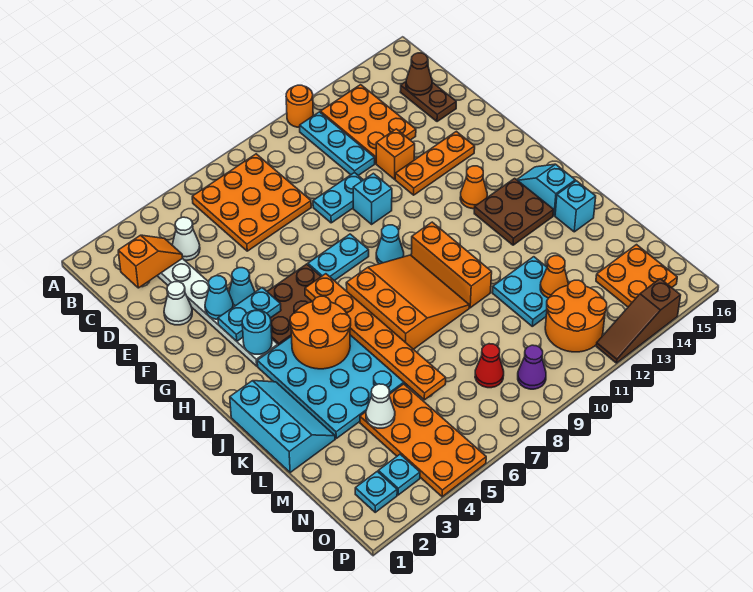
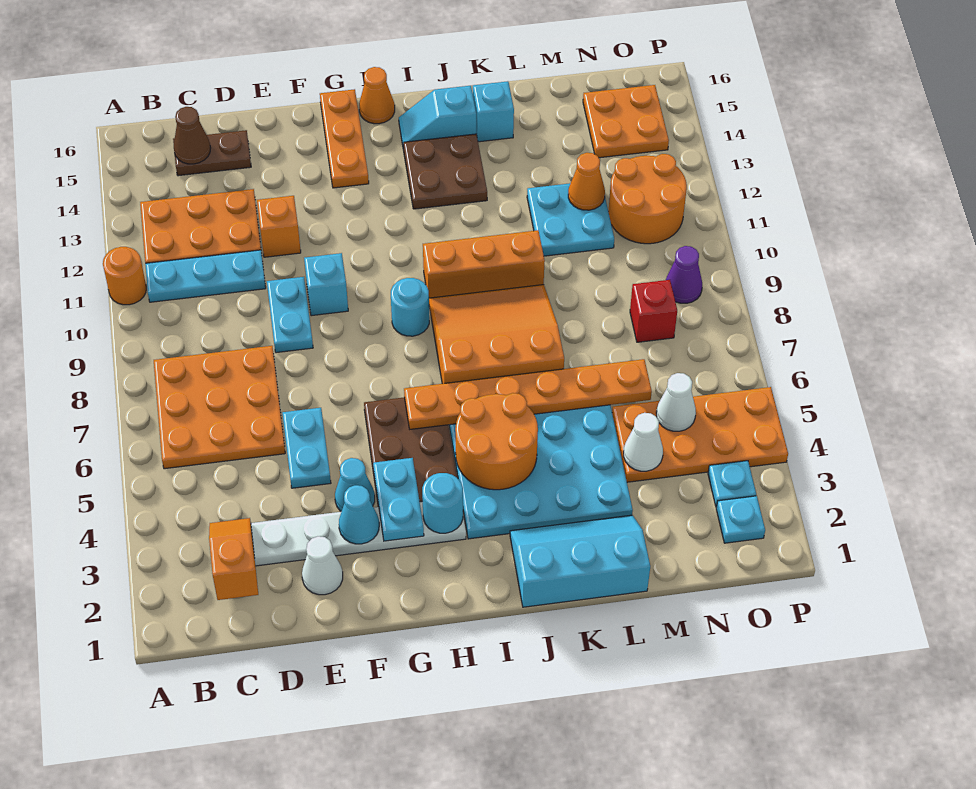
white cone C4 level 1 -> white cone N5 level 2
orange plate F12:F14 level 1 -> orange plate G14:G16 level 1
cyan plate G7:G8 level 1 -> cyan plate E5:E6 level 1
cyan cone H9 level 1 -> cyan round brick H9 level 1
orange cone H13 level 1 -> orange cone H16 level 1
red cone N8 level 1 -> red brick N8 level 1
brown slope P12:P14 level 1 top 14 -> none

